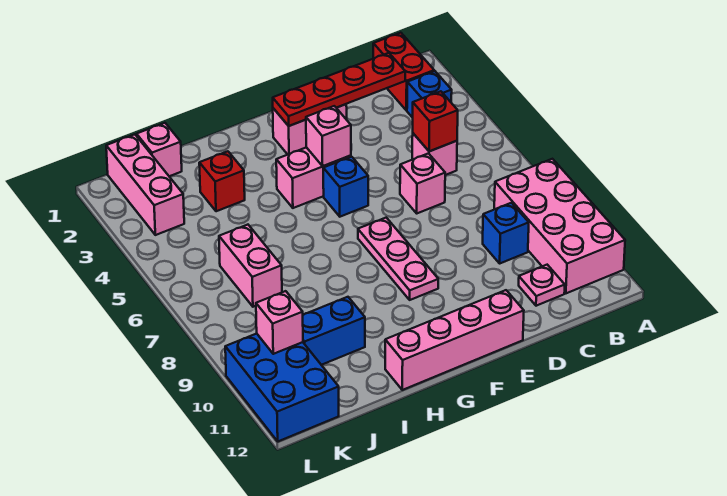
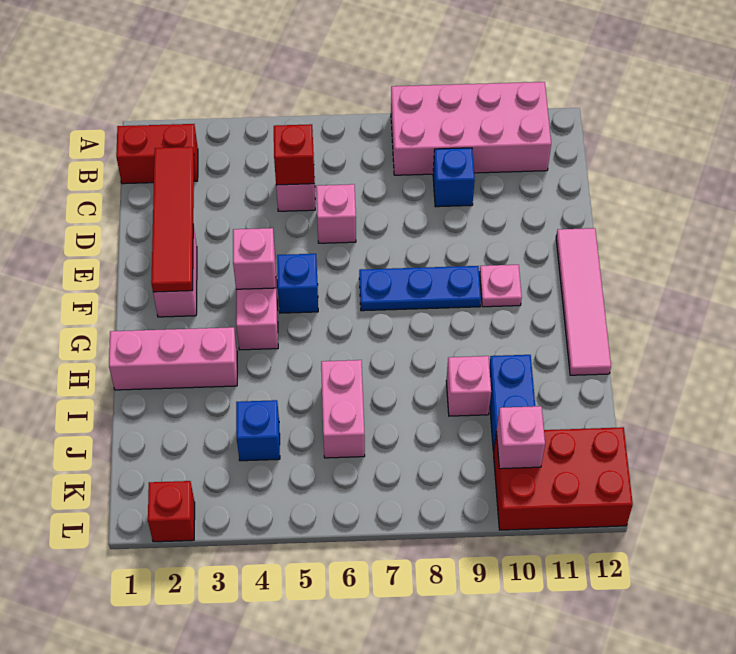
blue brick B3 level 1 -> blue brick J4 level 1
red plate C2:F2 level 2 -> red tile C2:F2 level 2
pink plate C11 level 1 -> pink plate F10 level 1
pink brick E12:H12 level 1 -> pink tile E12:H12 level 1
pink plate F7:F9 level 1 -> blue plate F7:F9 level 1
red brick I3 level 1 -> red brick L2 level 1
pink brick J1 level 1 -> pink brick I9 level 1
pink brick J6:J7 level 1 -> pink brick I6:J6 level 1
pink brick K1:K3 level 1 -> pink brick H1:H3 level 1
blue brick K10:L12 level 1 -> red brick K10:L12 level 1

